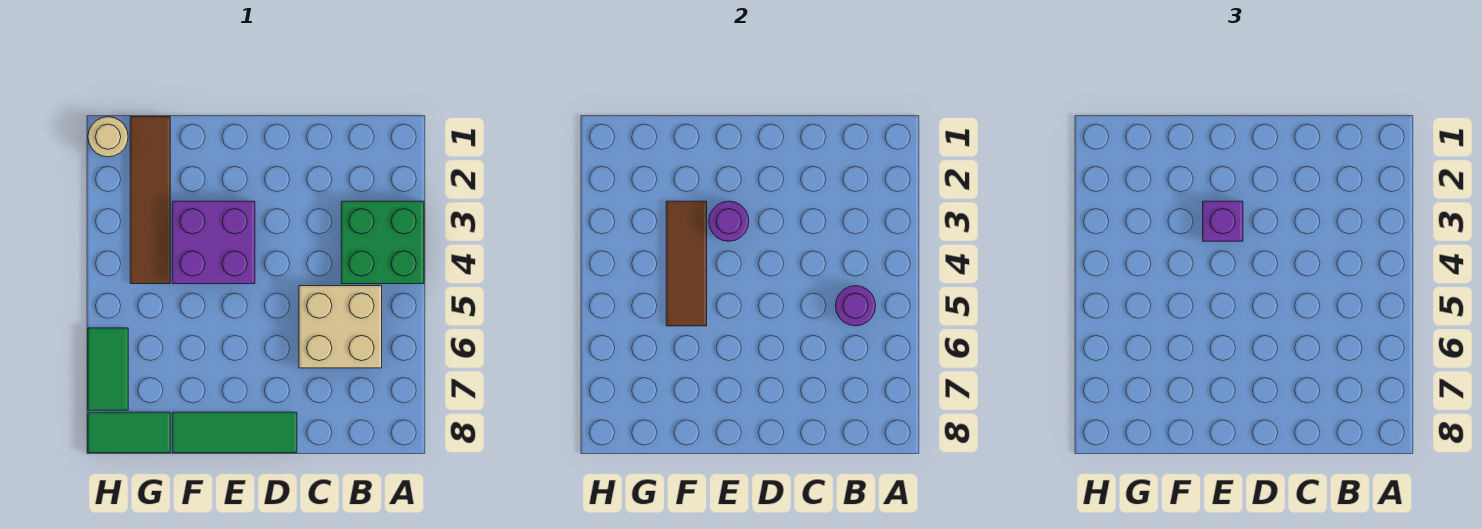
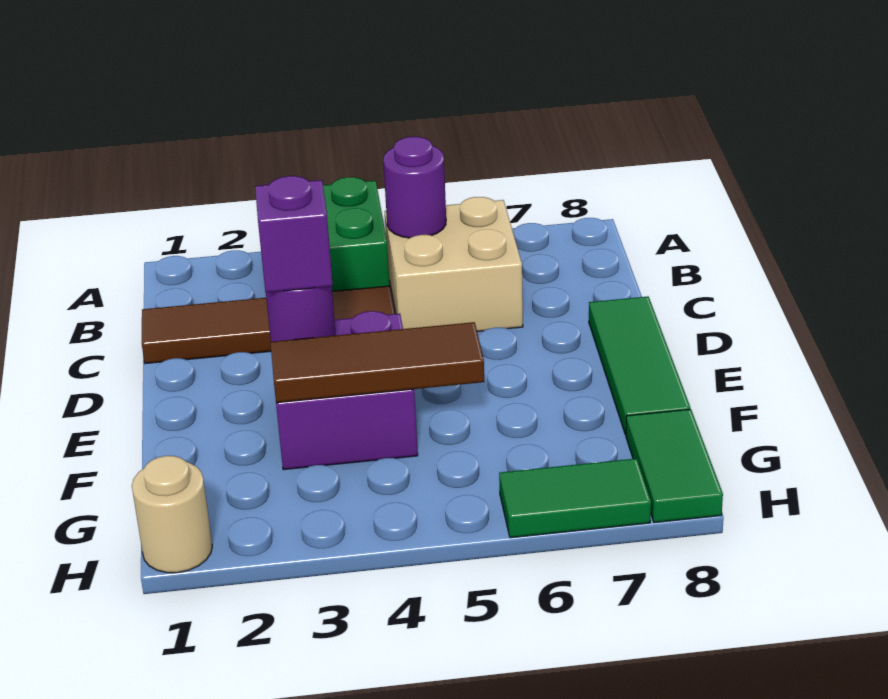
brown tile G1:G4 level 1 -> brown tile C1:C4 level 1

